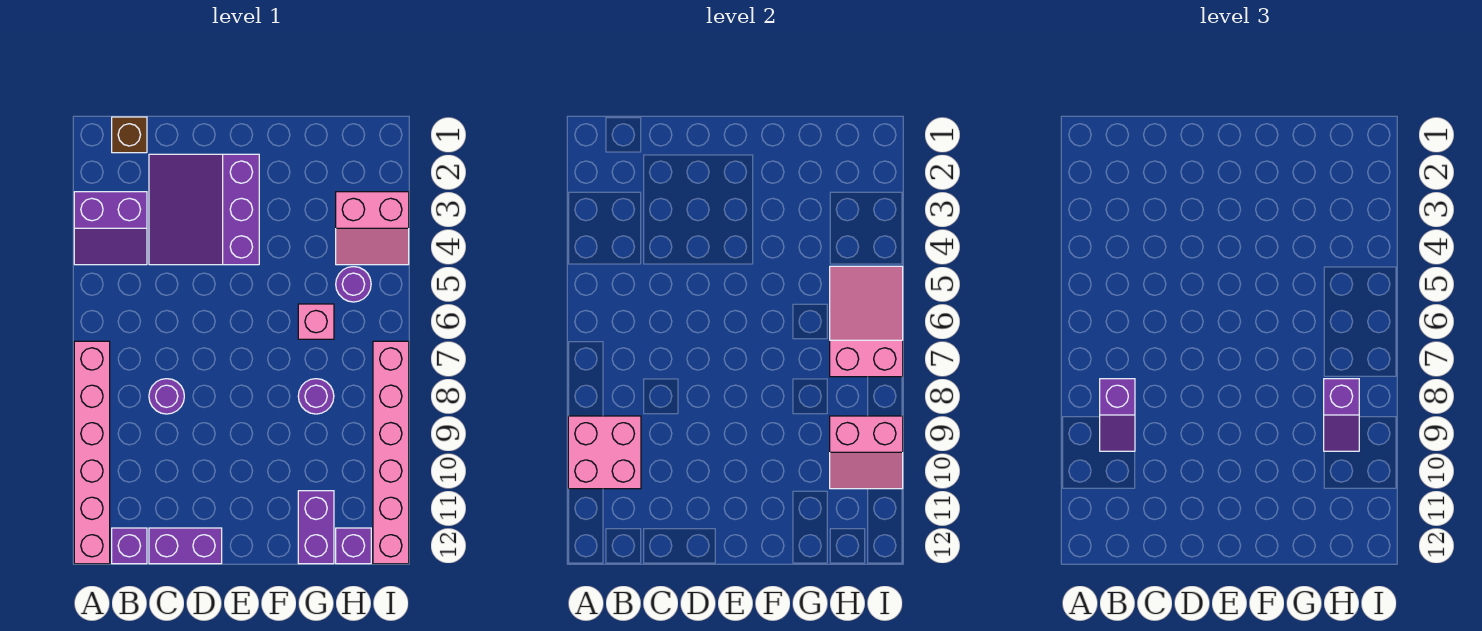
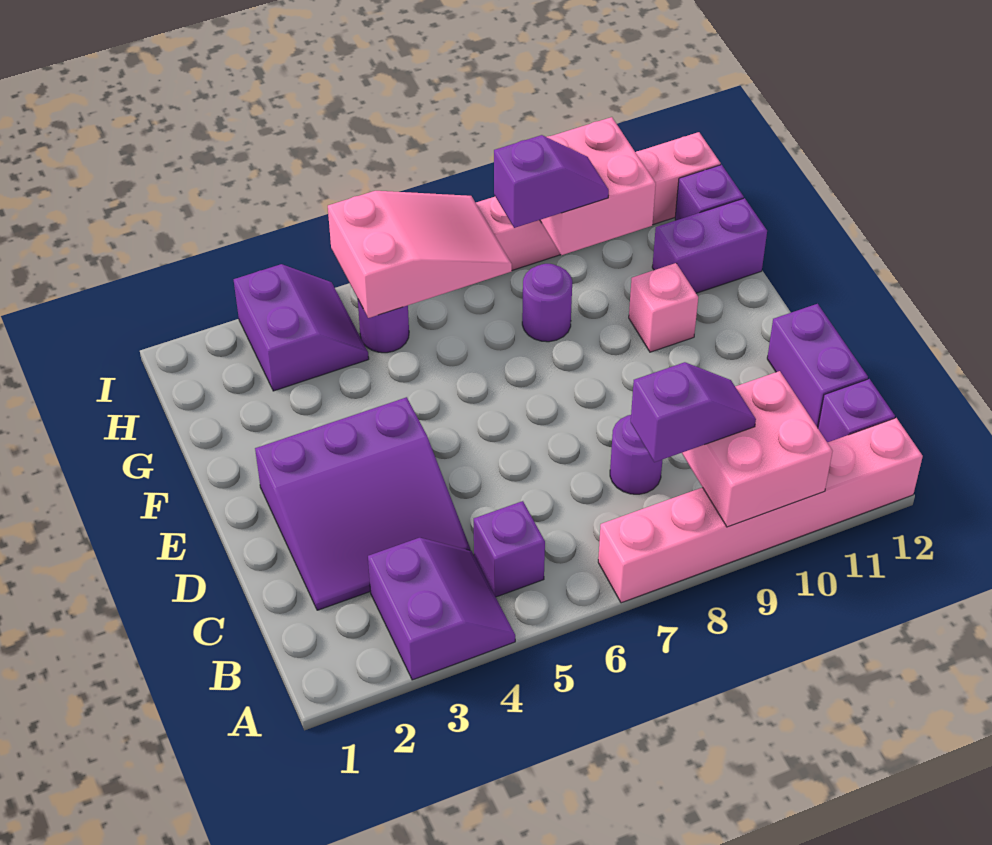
brown brick B1 level 1 -> none
none -> purple brick B5 level 1
pink brick G6 level 1 -> pink brick F10 level 1
pink slope H3:I4 level 1 top 3 -> purple slope H3:I4 level 1 top 3
pink slope H5:I7 level 2 top 7 -> pink slope H5:I7 level 2 top 5
pink slope H9:I10 level 2 top 9 -> pink brick H9:I10 level 2

